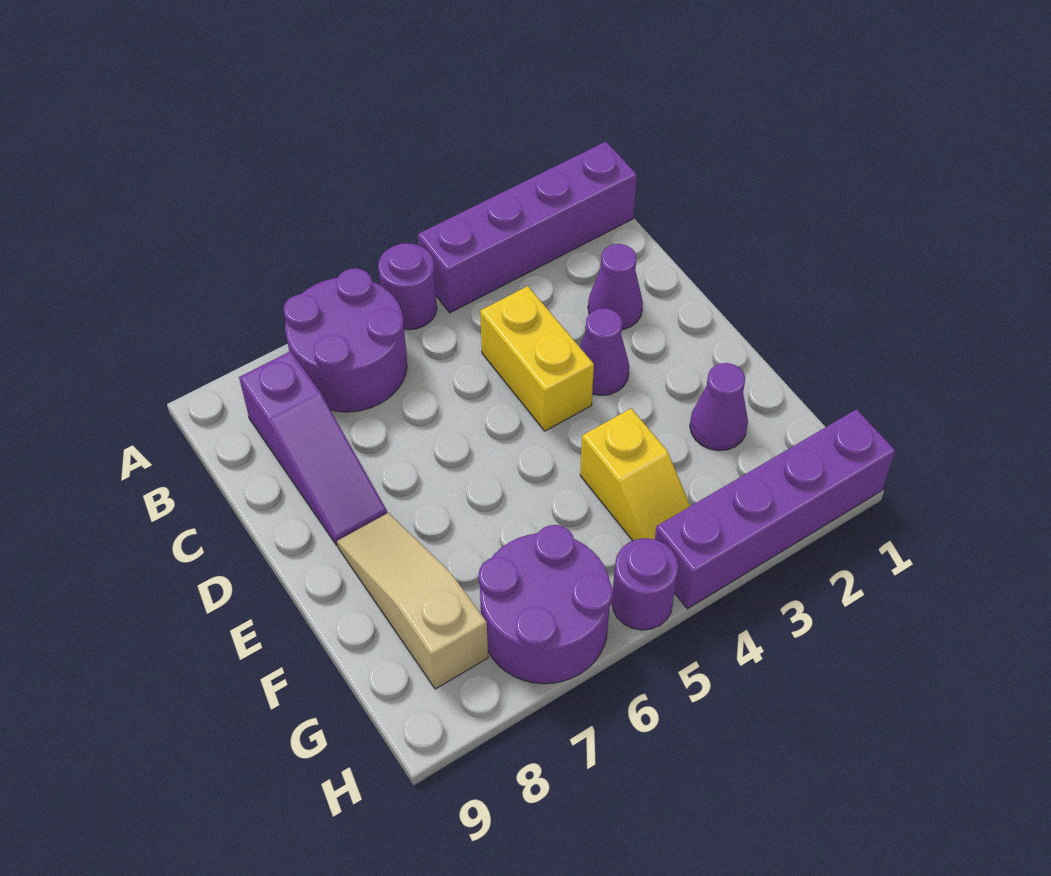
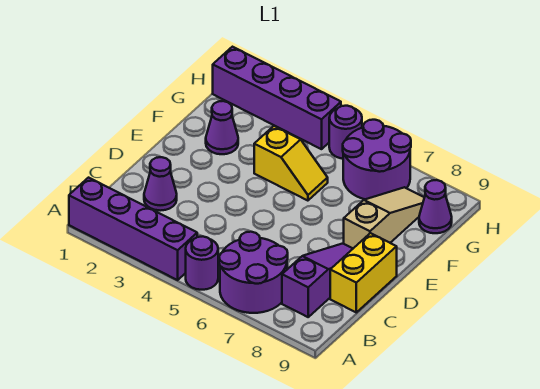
yellow brick C4:D4 level 1 -> yellow brick C9:D9 level 1
purple cone D3 level 1 -> purple cone G9 level 1
tan slope E8:G8 level 1 top G -> tan slope E8:G8 level 1 top E
yellow slope F4:G4 level 1 top F -> yellow slope F4:F5 level 1 top 4

